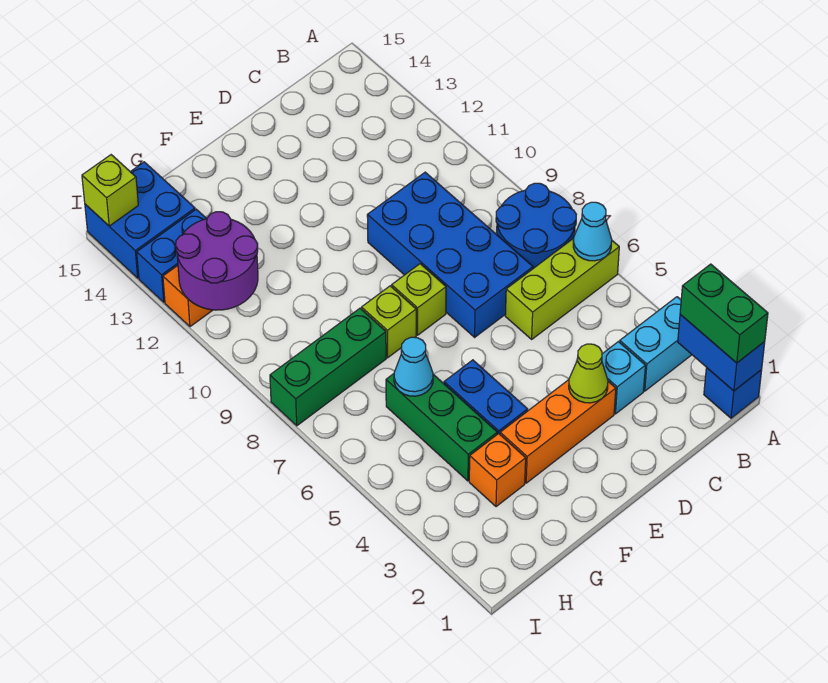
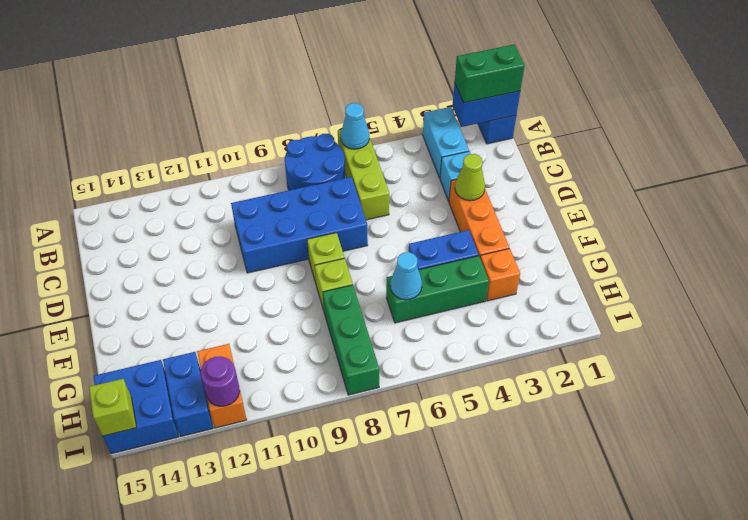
purple round brick H11:I12 level 2 -> purple round brick I12 level 2

